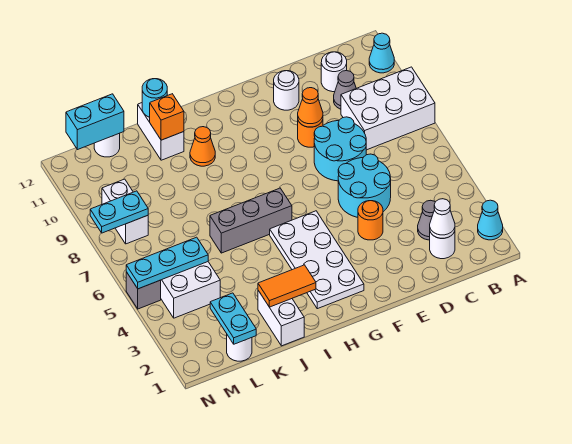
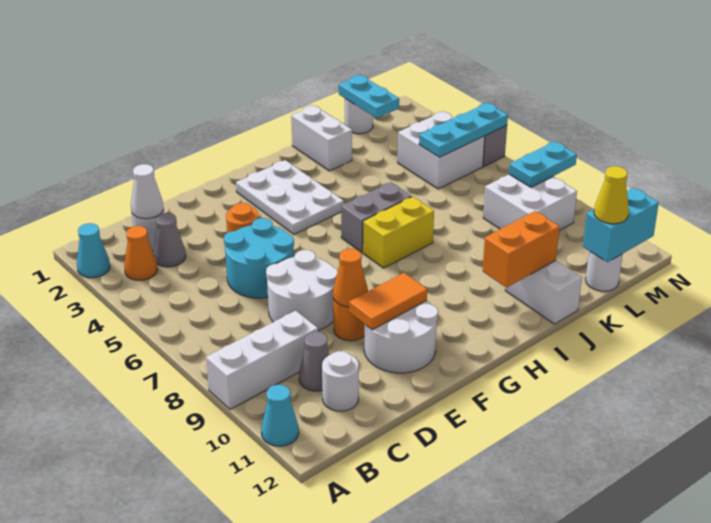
white brick A8:C9 level 1 -> white brick A9:C9 level 1
cyan round brick D7:E8 level 1 -> white round brick D7:E8 level 1
white round brick E11 level 1 -> white round brick E10:F11 level 1
white plate G2:H5 level 1 -> white plate G2:H4 level 1
grey brick H6:J6 level 1 -> grey brick H6:I6 level 1
none -> yellow brick H7:I7 level 1
orange tile I2:J2 level 2 -> orange tile E10:F10 level 2
orange cone I10 level 1 -> orange cone B3 level 1
orange brick J11 level 2 -> orange brick I11:J11 level 2
cyan round brick J12 level 2 -> none
none -> yellow cone L12 level 3
white brick M8:M9 level 1 -> white brick L8:M9 level 1

